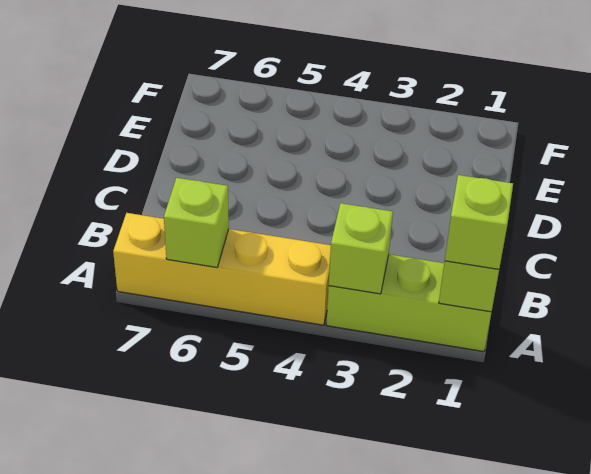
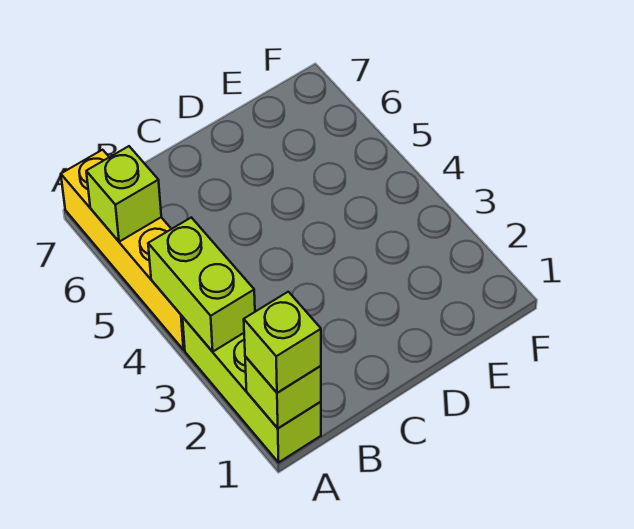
lime brick A3 level 2 -> lime brick A3:A4 level 2

